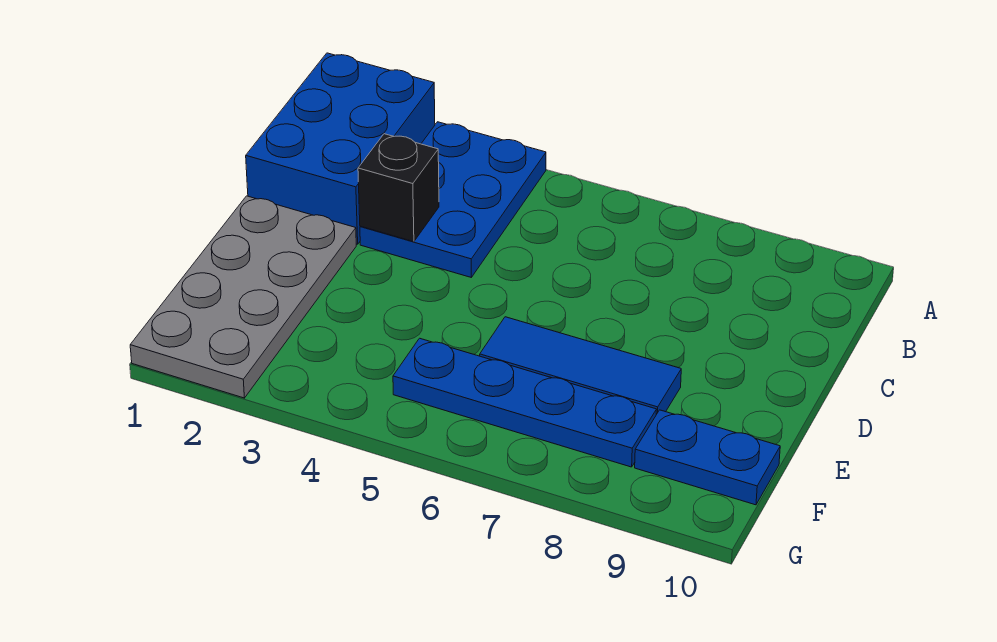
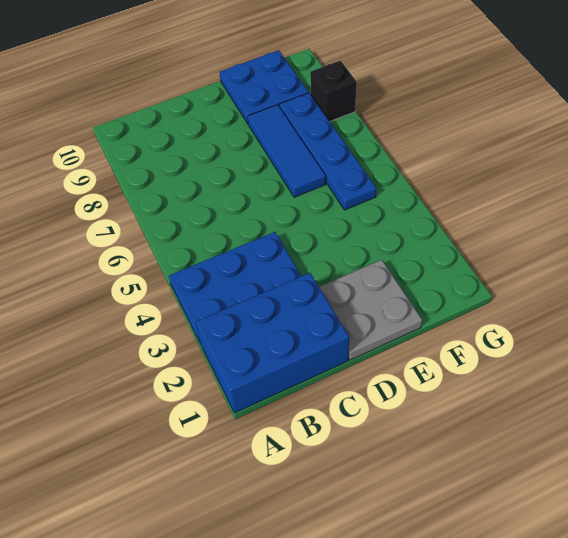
black brick C3 level 2 -> black brick G8 level 1
grey plate D1:G2 level 1 -> grey plate D1:E2 level 1
blue plate F9:F10 level 1 -> blue plate E9:F10 level 1

